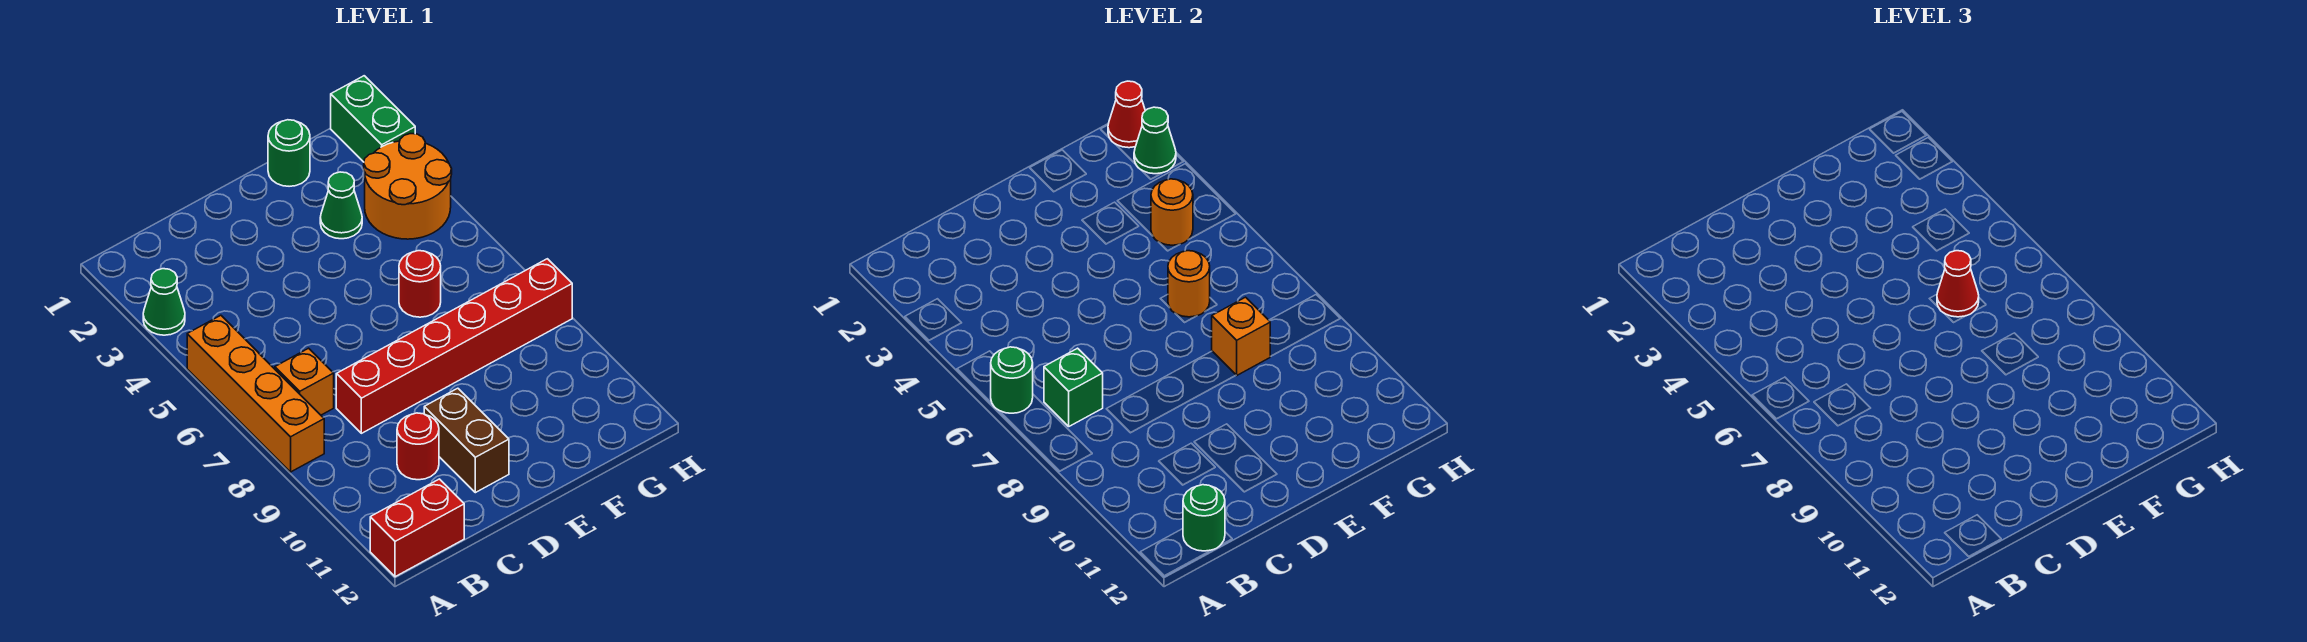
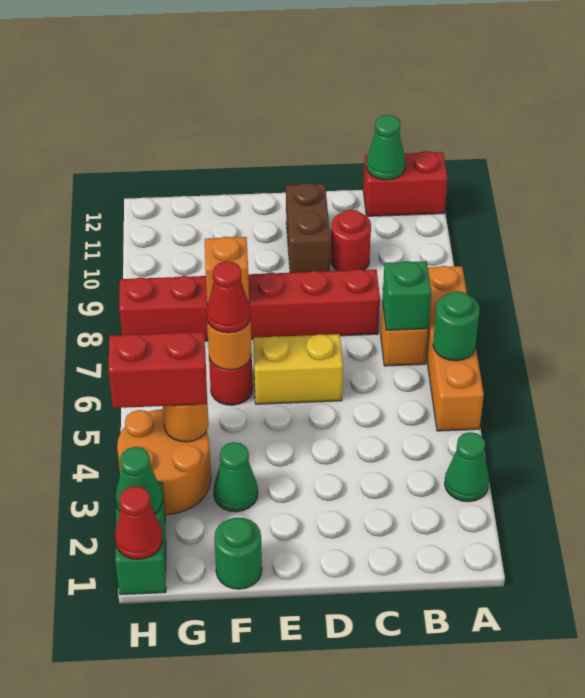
green round brick B12 level 2 -> green cone B12 level 2
none -> yellow brick D6:E6 level 1
none -> red brick G4:H4 level 3

